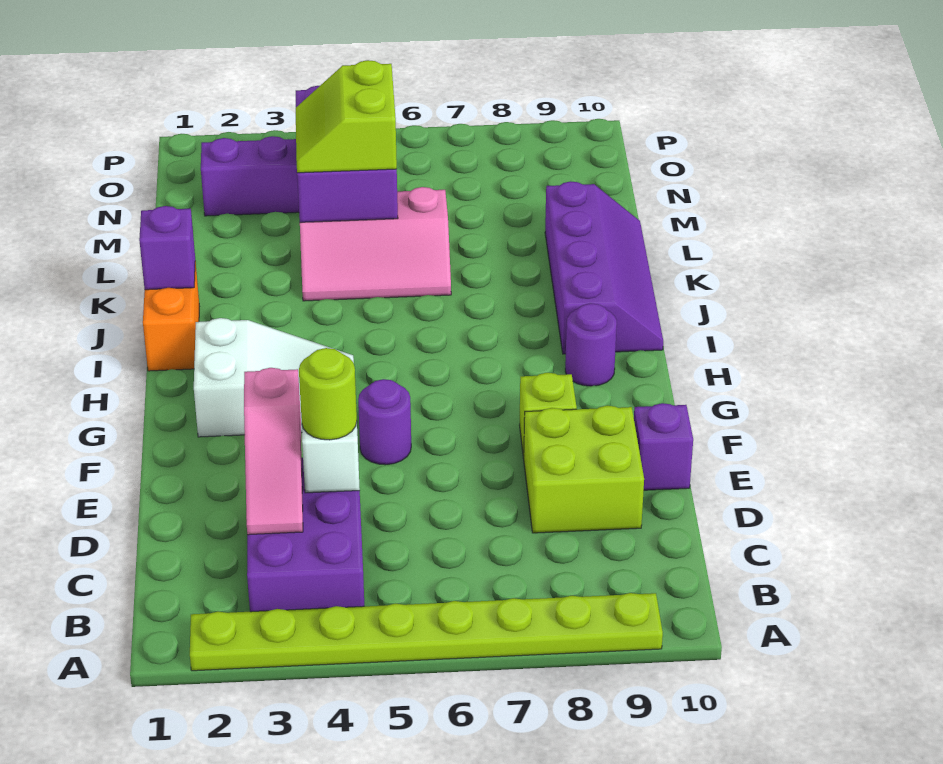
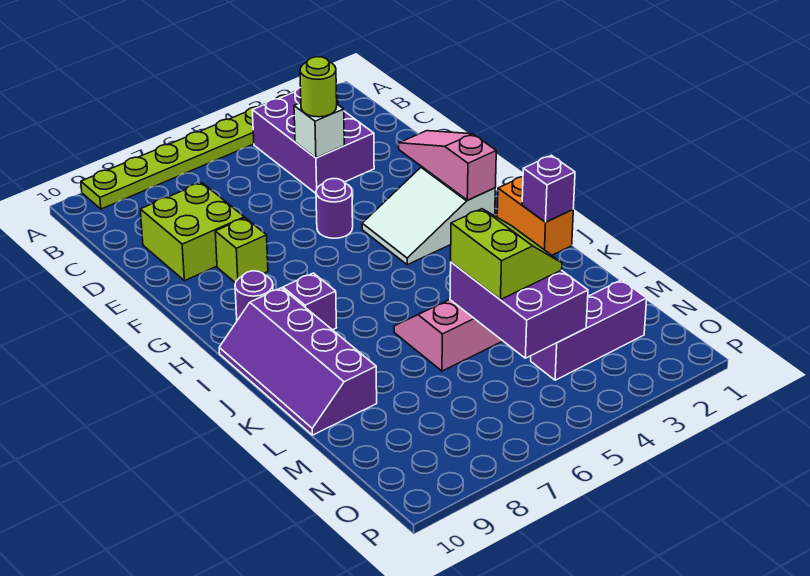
pink slope C3:E3 level 2 top E -> pink slope F2:H2 level 2 top H
purple brick E10 level 1 -> purple brick I8 level 1

